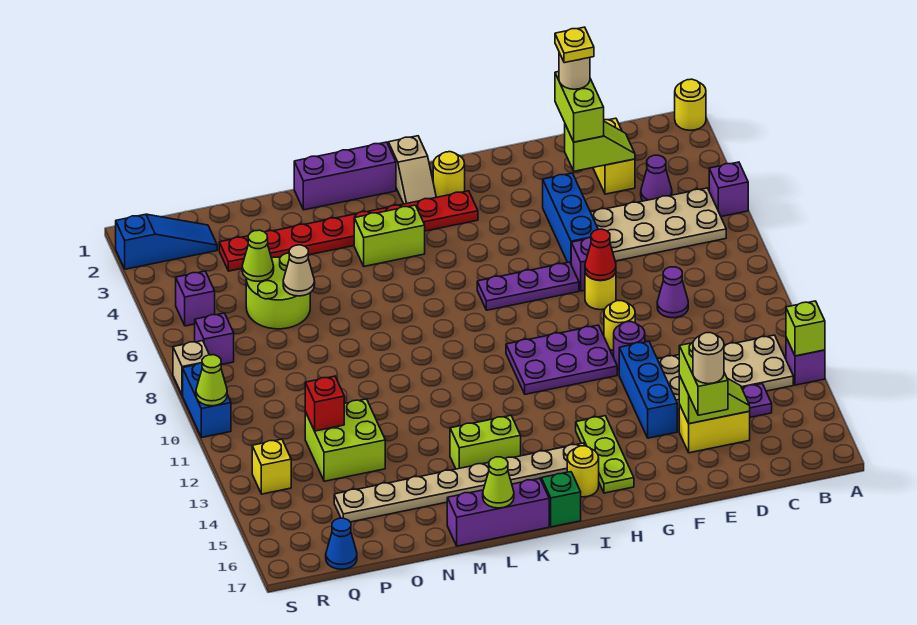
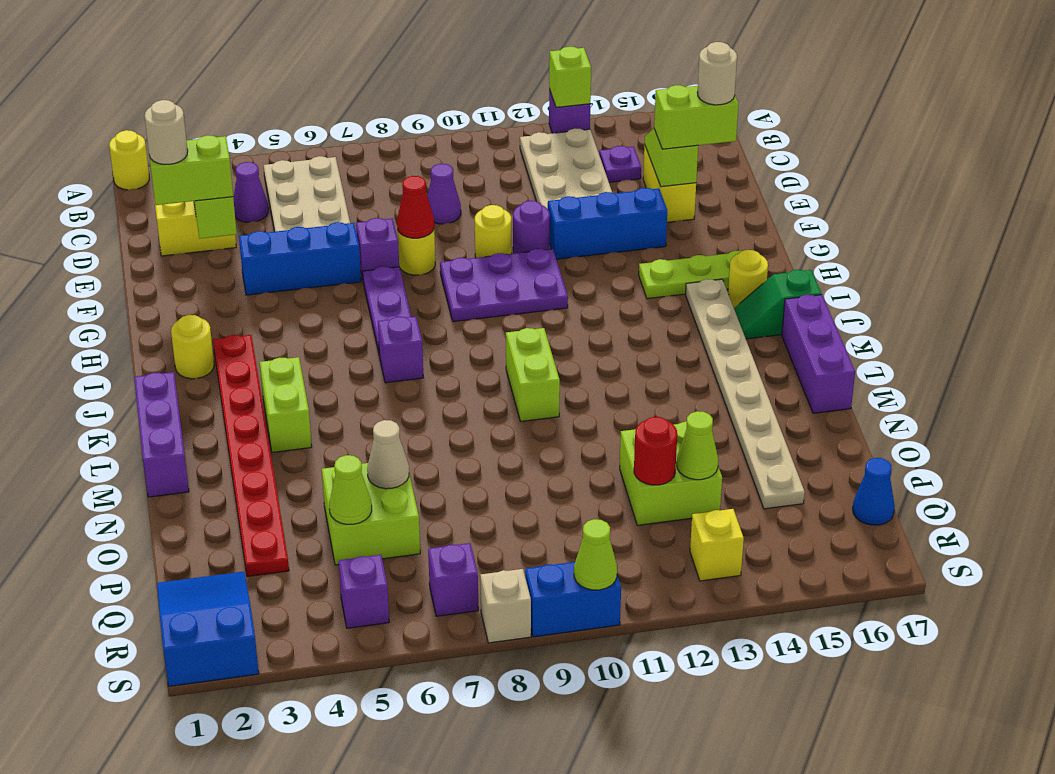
purple brick A5 level 1 -> purple brick J7 level 1
yellow plate E2 level 5 -> none
purple plate G10:I11 level 1 -> purple plate G9:H11 level 1
tan slope J1:J2 level 1 top 1 -> none
lime brick K14:L14 level 1 -> lime brick K10:L10 level 1
lime cone L17 level 2 -> lime cone P13 level 2
lime round brick O5:P6 level 1 -> lime brick O5:P6 level 1
red brick P12 level 2 -> red round brick P12 level 2
blue slope Q2:S2 level 1 top S -> blue slope Q1:S2 level 1 top S

